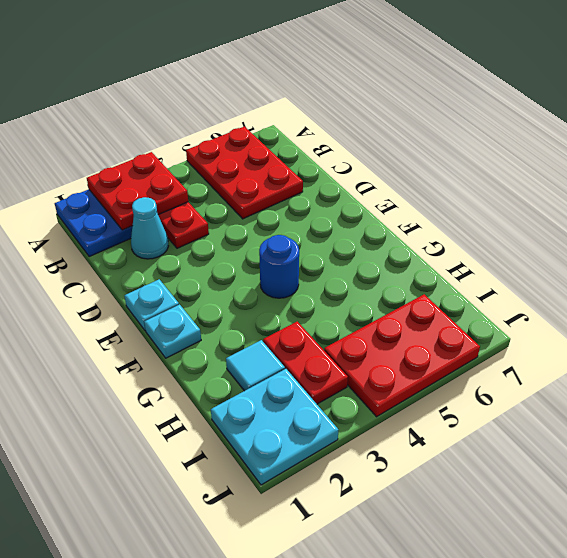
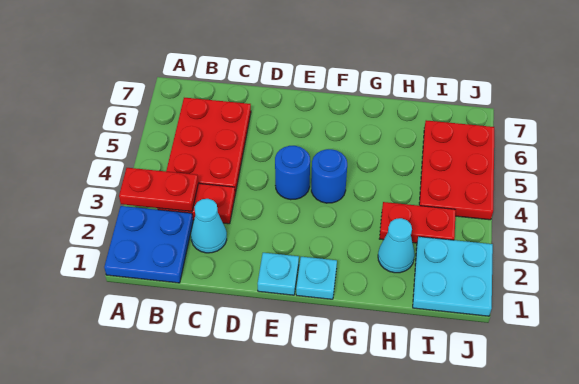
red plate A2:B3 level 2 -> red plate A3:B3 level 2
red plate A5:C6 level 1 -> red plate B4:C6 level 1
none -> blue round brick E4 level 1
cyan tile H2 level 1 -> cyan cone H2 level 1

